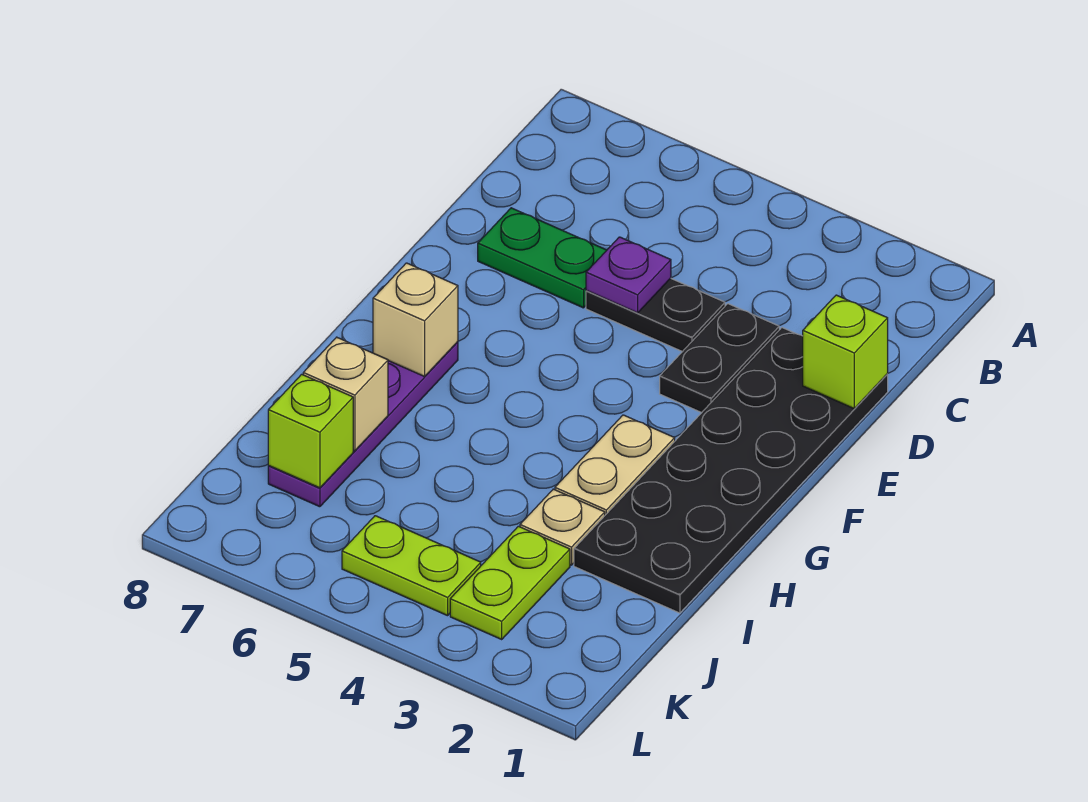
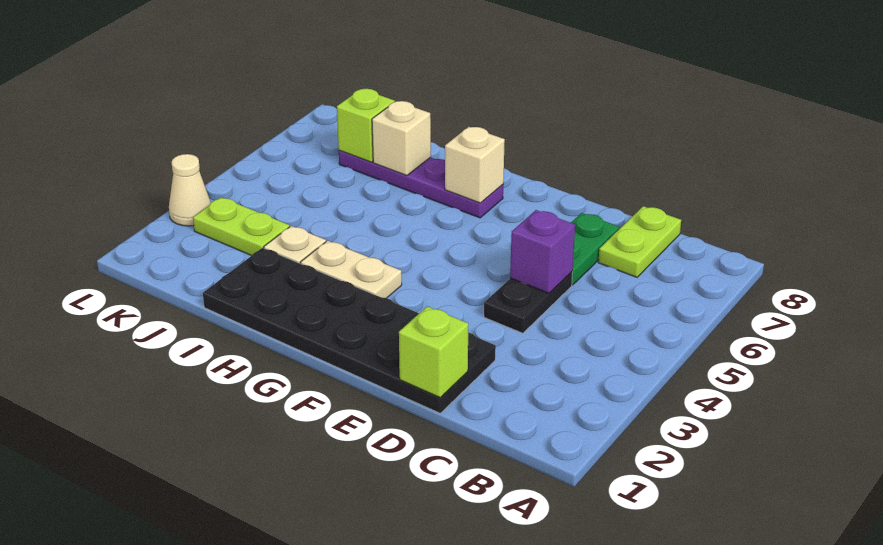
black plate D3:E3 level 1 -> none
purple plate D5 level 2 -> purple brick D5 level 2
lime plate K4:K5 level 1 -> lime plate C7:C8 level 1
none -> tan cone L3 level 1

